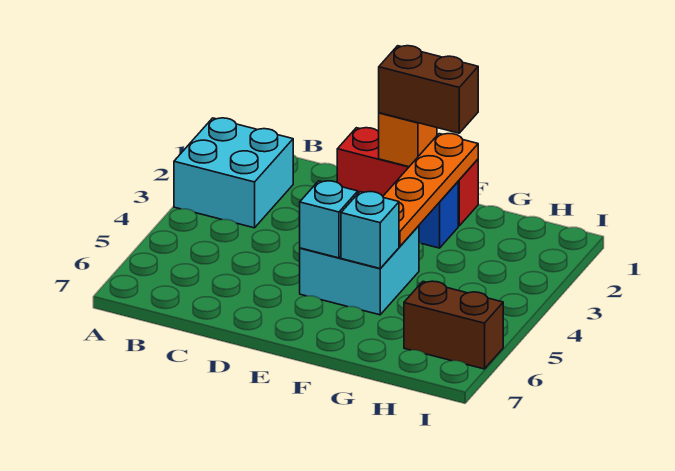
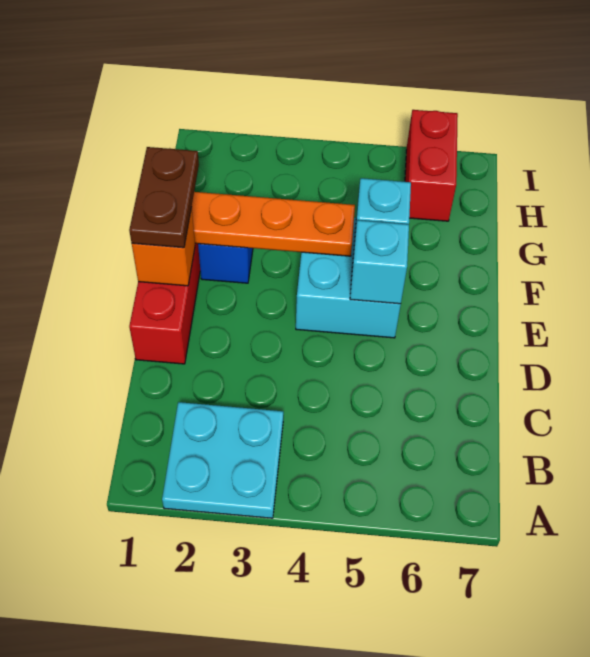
cyan brick A2:B3 level 1 -> cyan plate A2:B3 level 1
brown brick E1:F1 level 3 -> brown plate E1:F1 level 3
brown brick H6:I6 level 1 -> red brick H6:I6 level 1

